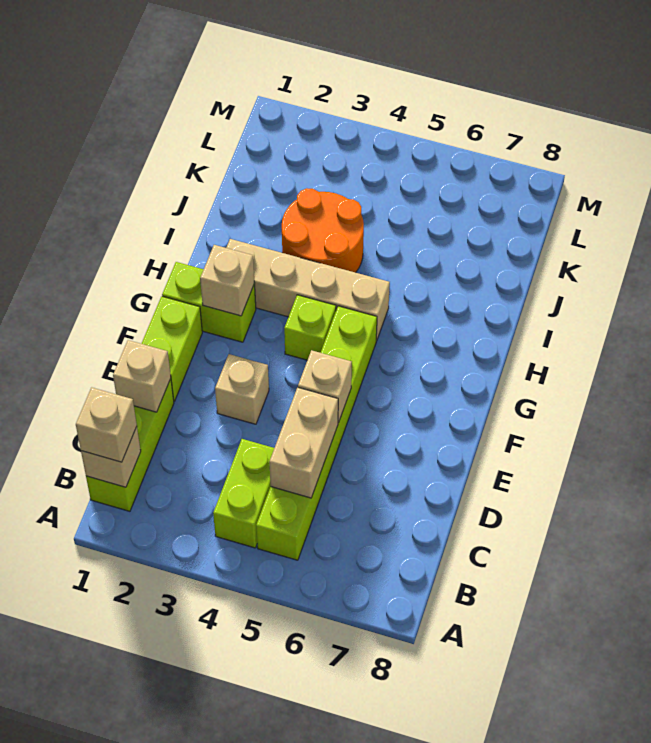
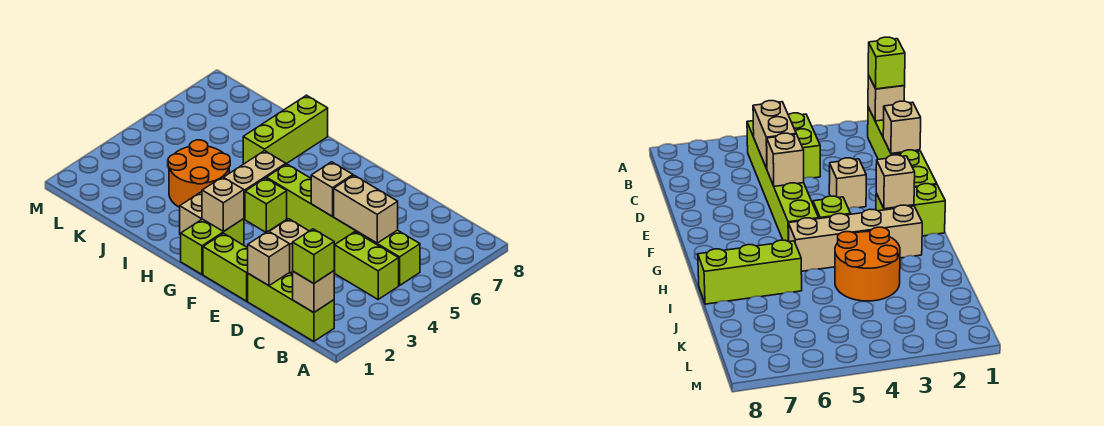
tan brick B1 level 3 -> lime brick B1 level 3
none -> lime brick I6:I8 level 1

